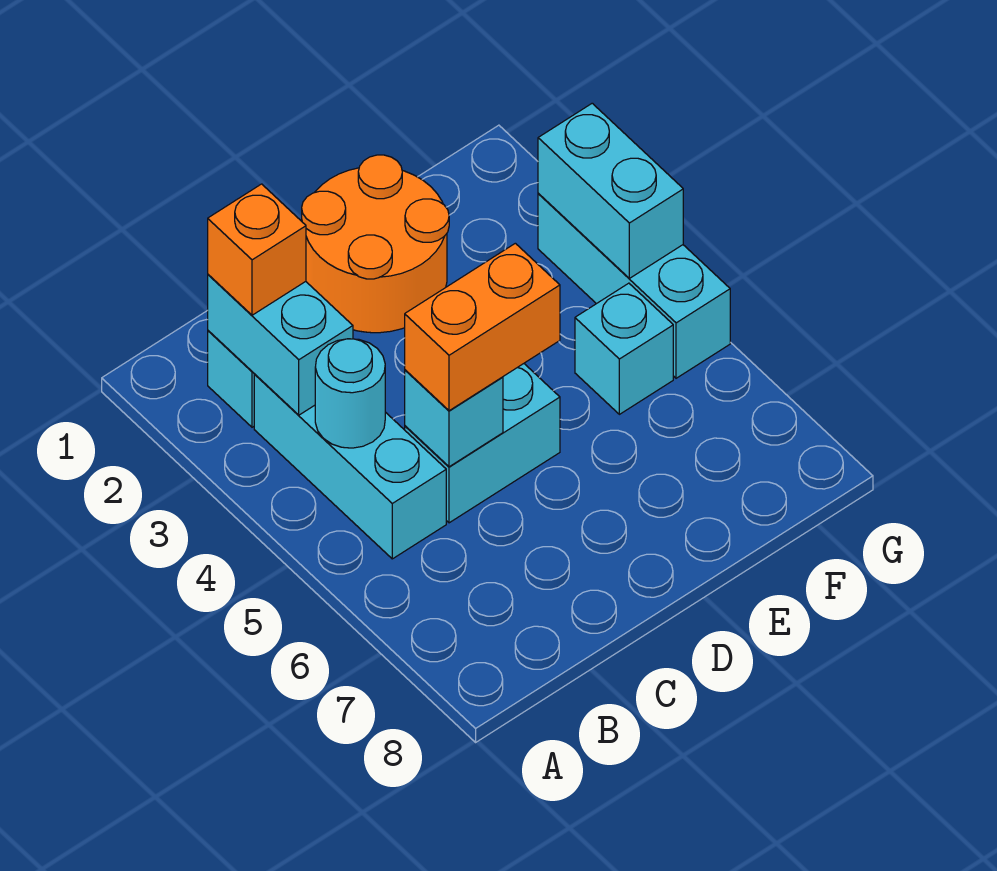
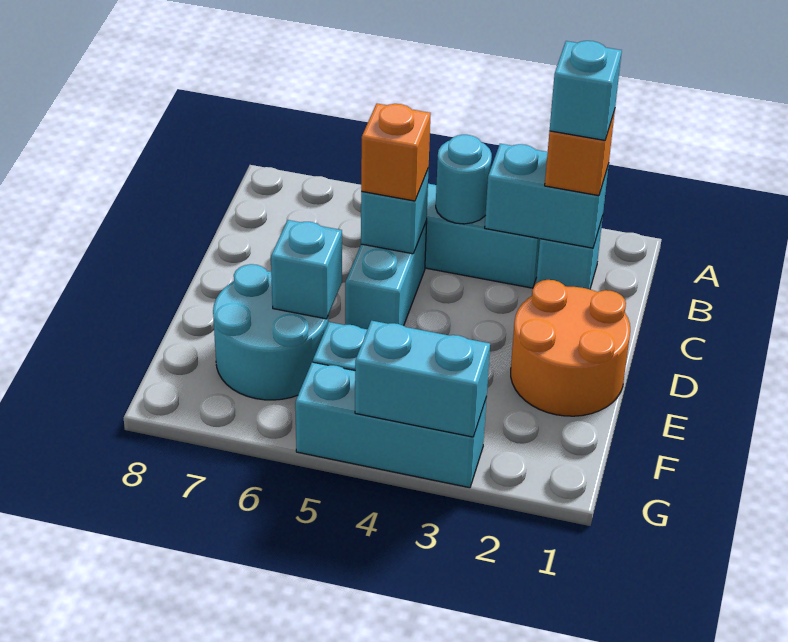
none -> cyan brick B2 level 4
orange brick C5:D5 level 3 -> orange brick C5 level 3
none -> cyan round brick E6:F7 level 1
none -> cyan brick E6 level 2

